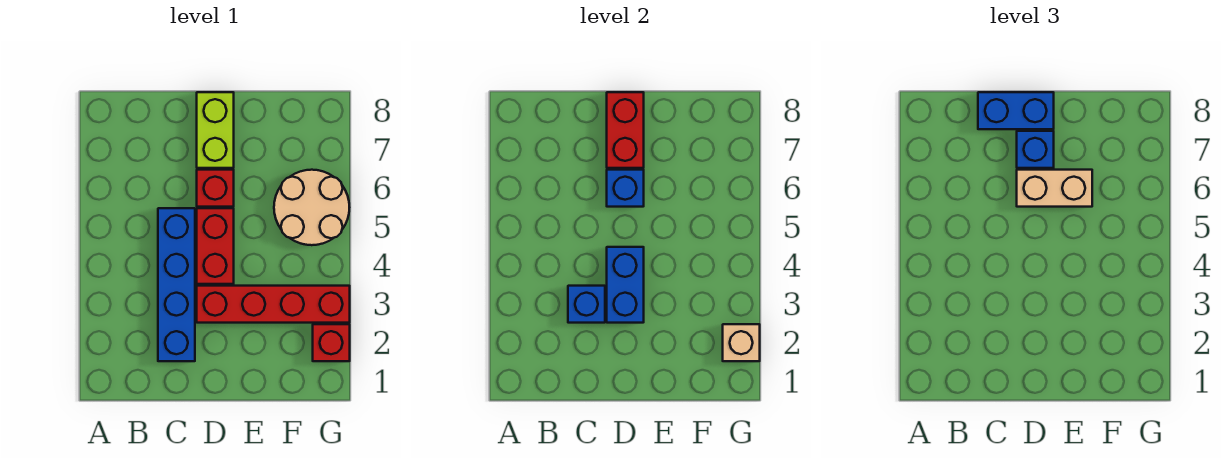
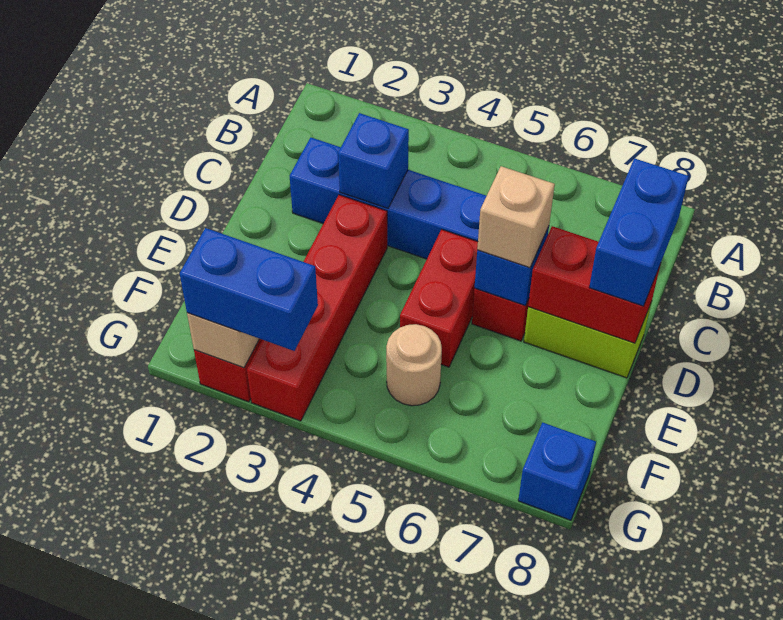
blue brick D3:D4 level 2 -> blue brick G2:G3 level 3
red brick D4:D5 level 1 -> red brick D5:E5 level 1
tan brick D6:E6 level 3 -> tan brick D6 level 3
blue brick D7 level 3 -> blue brick G8 level 1
tan round brick F5:G6 level 1 -> tan round brick F5 level 1

